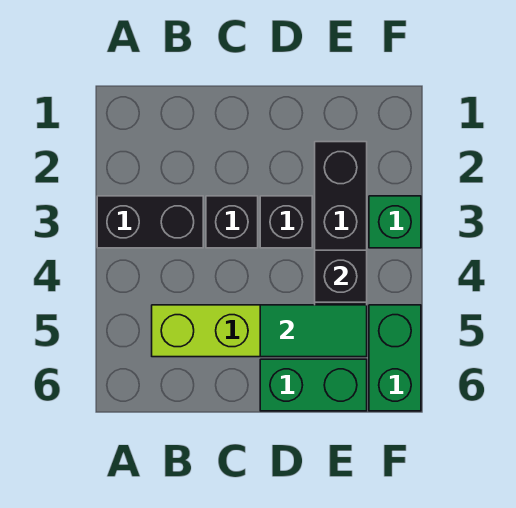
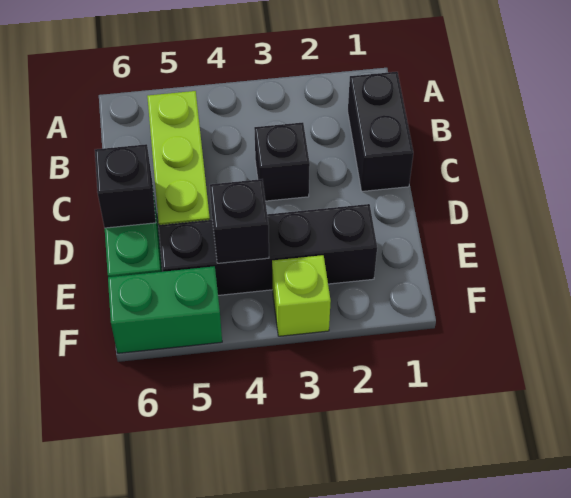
black brick A3:B3 level 1 -> black brick B1:C1 level 1
black brick D3 level 1 -> black brick D6 level 2
green tile D5:E5 level 2 -> none
green brick F3 level 1 -> lime brick F3 level 1

